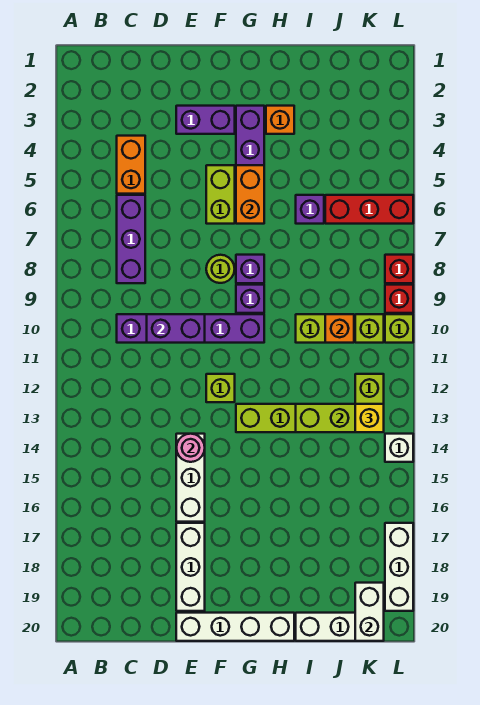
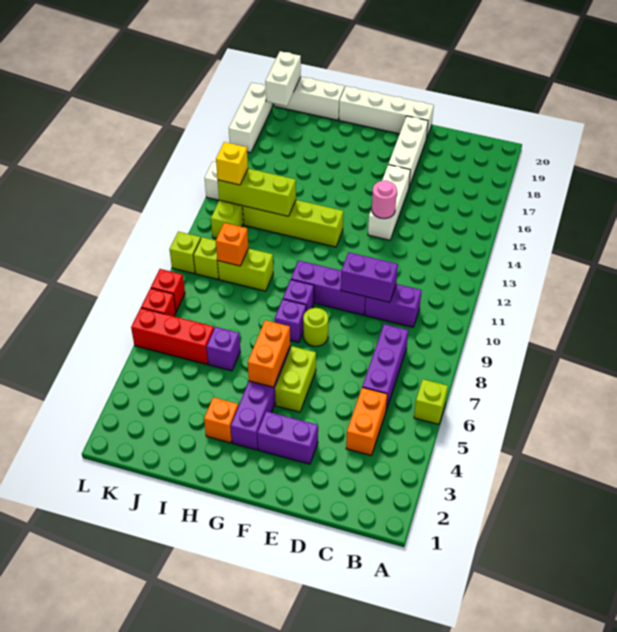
lime brick F12 level 1 -> lime brick A6 level 1
red brick L9 level 1 -> red brick L7 level 1

